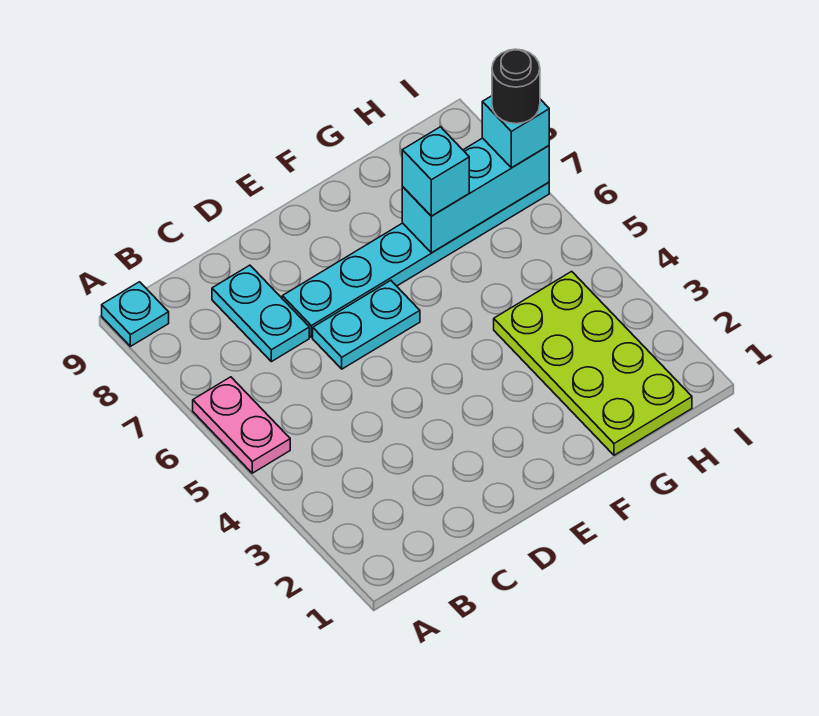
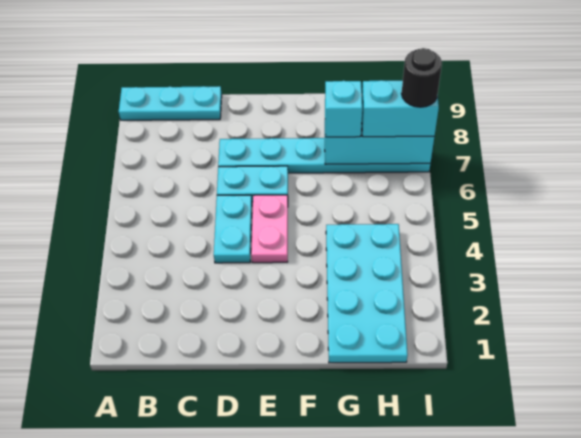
pink plate A5:A6 level 1 -> pink plate E4:E5 level 1
cyan plate A9 level 1 -> cyan plate A9:C9 level 1
cyan plate C7:C8 level 1 -> cyan plate D4:D5 level 1
lime plate G1:H4 level 1 -> cyan plate G1:H4 level 1
cyan brick I7 level 3 -> cyan brick H7:I7 level 3

